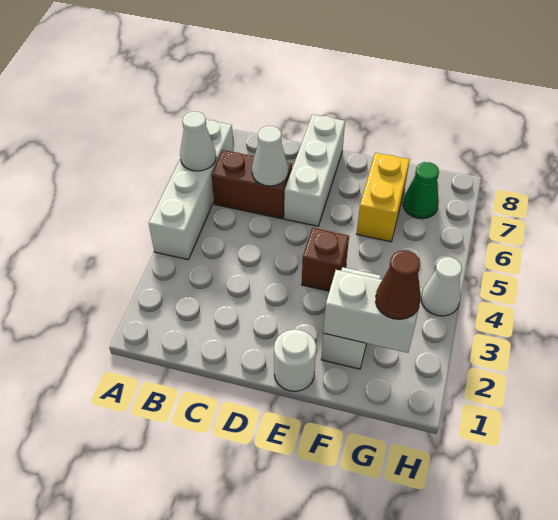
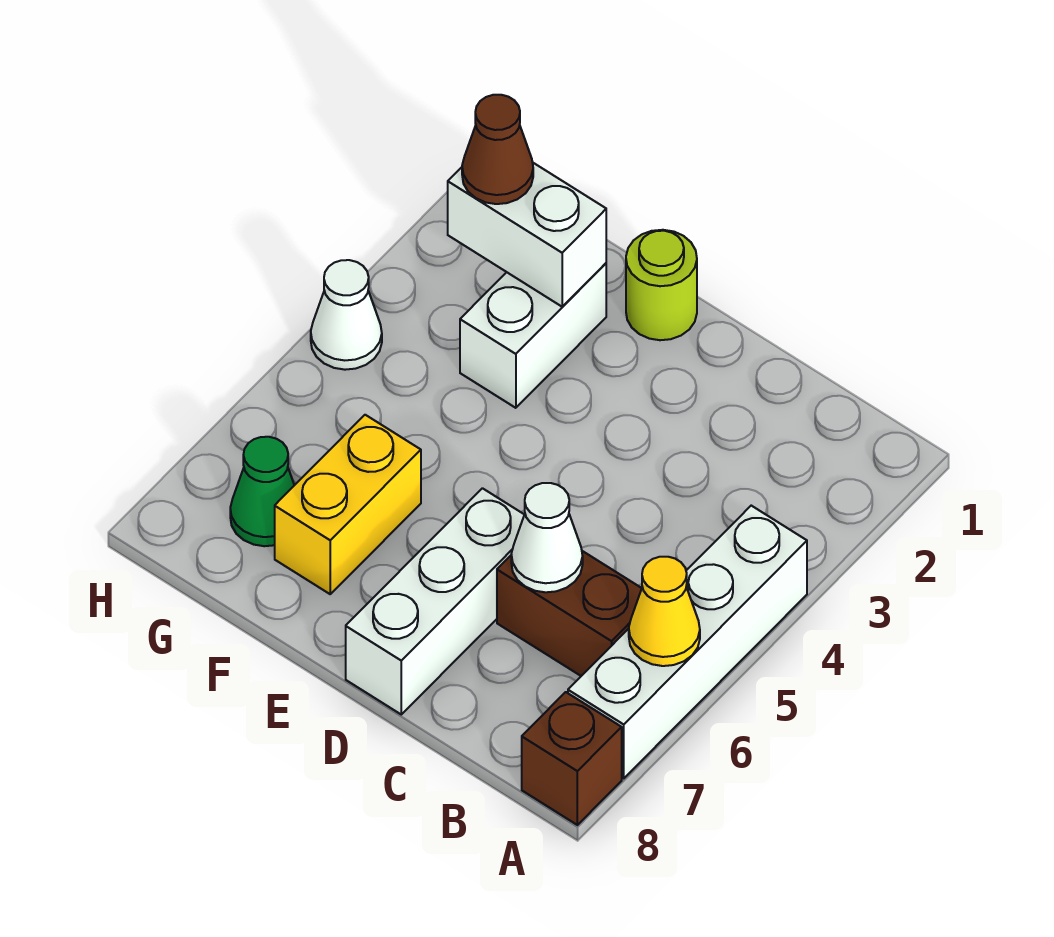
white cone A6 level 2 -> yellow cone A6 level 2
white round brick E1 level 1 -> lime round brick E1 level 1
brown brick E4 level 1 -> brown brick A8 level 1

